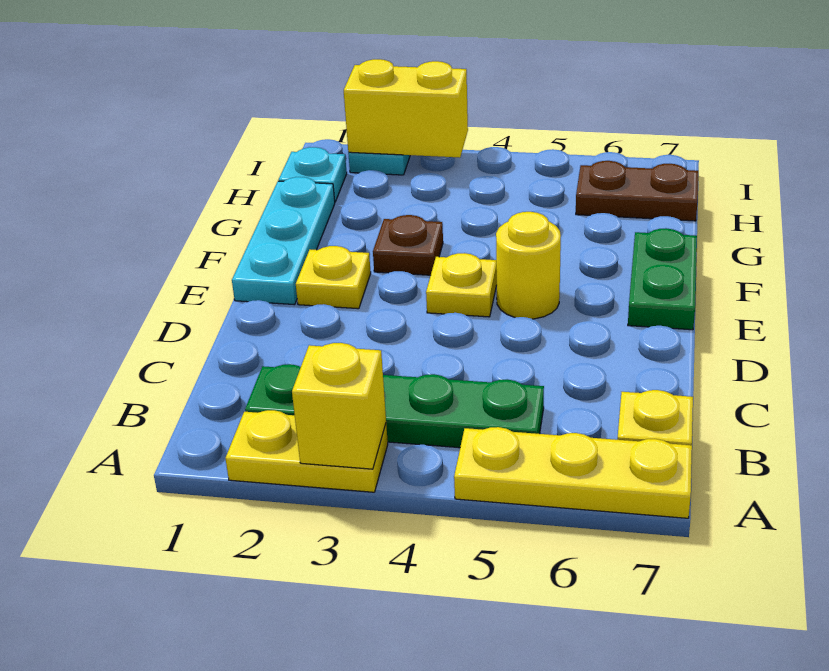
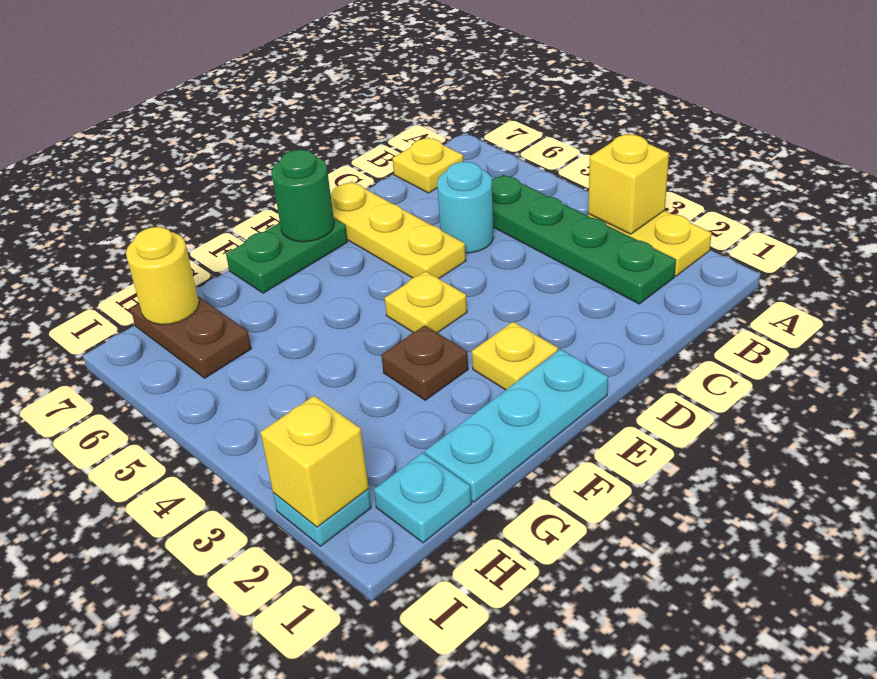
yellow plate A5:A7 level 1 -> yellow plate D5:D7 level 1
none -> cyan round brick C5 level 1
yellow round brick E5 level 1 -> yellow round brick H7 level 2
none -> green round brick E7 level 2
yellow brick I2:I3 level 2 -> yellow brick I2 level 2

